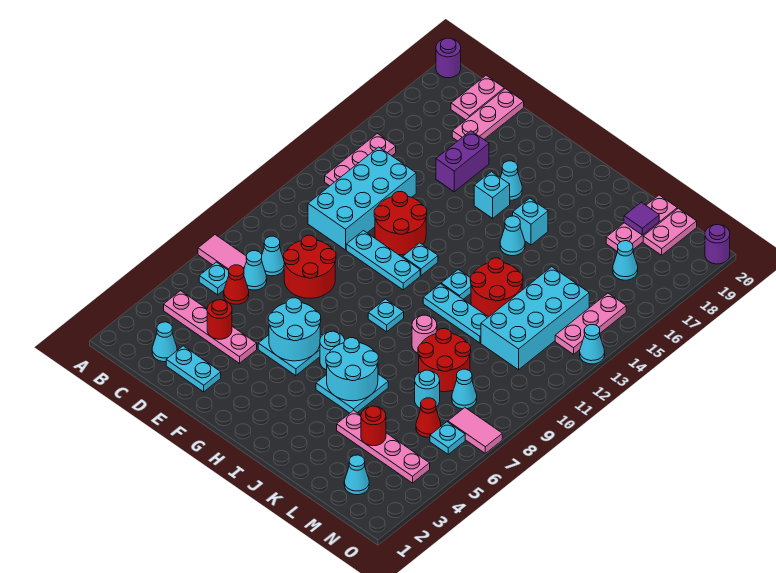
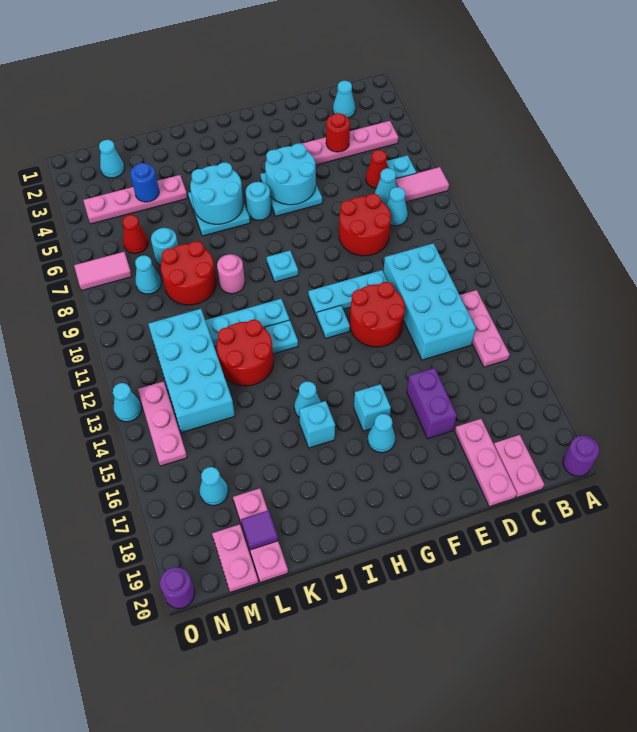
cyan plate D2:E2 level 1 -> none
red round brick L4 level 2 -> blue round brick L4 level 2
cyan plate N6 level 1 -> none

